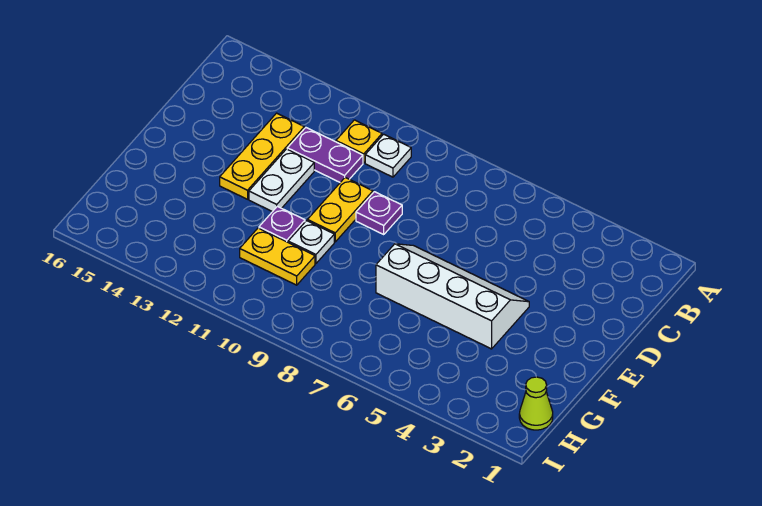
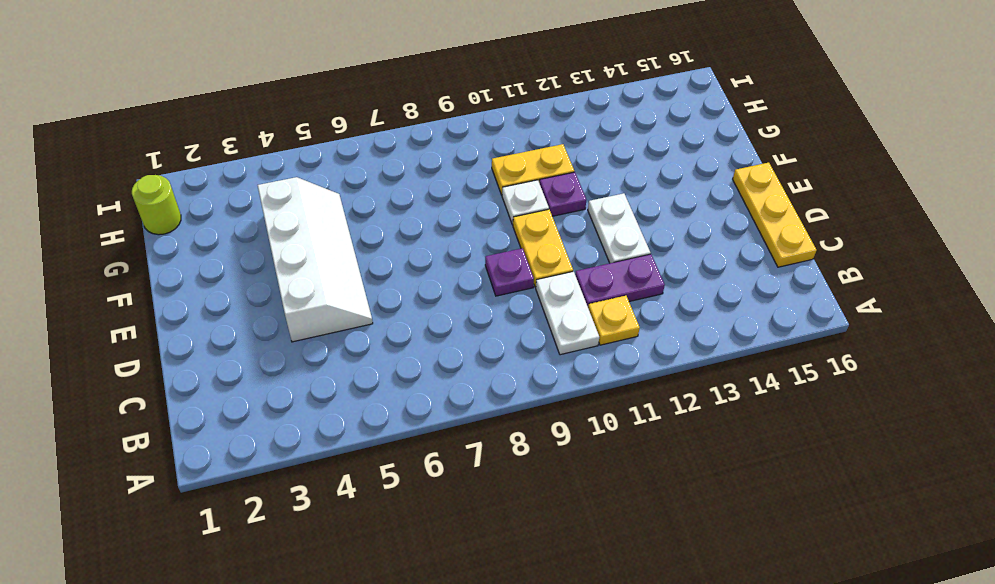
white plate B10 level 1 -> white plate B10:C10 level 1
yellow plate C13:E13 level 1 -> yellow plate C16:E16 level 1
white slope E4:F7 level 1 top F -> white slope D4:G5 level 1 top 4
lime cone H1 level 1 -> lime round brick H1 level 1

